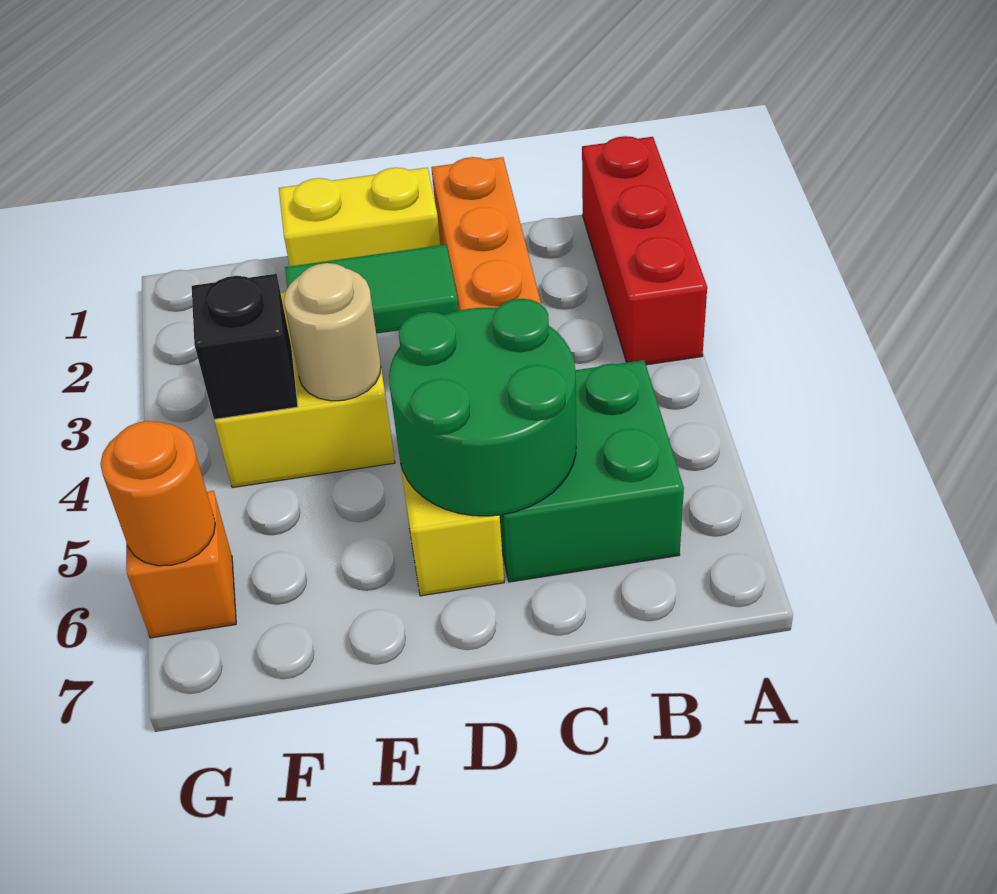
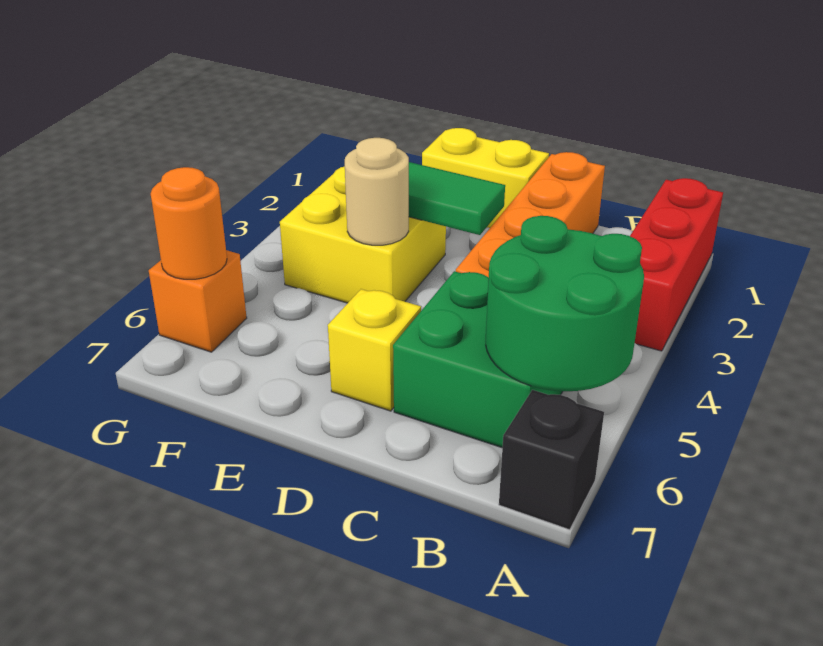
green round brick C5:D6 level 2 -> green round brick A5:B6 level 2
black brick F4 level 2 -> black brick A7 level 1

